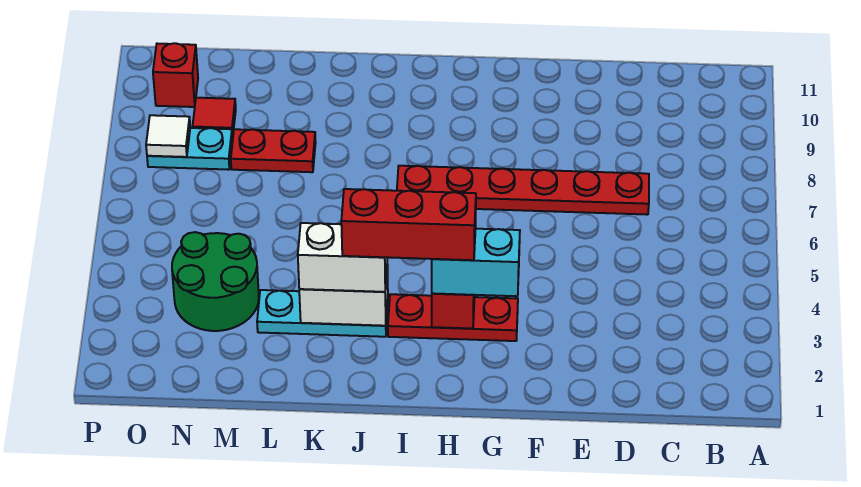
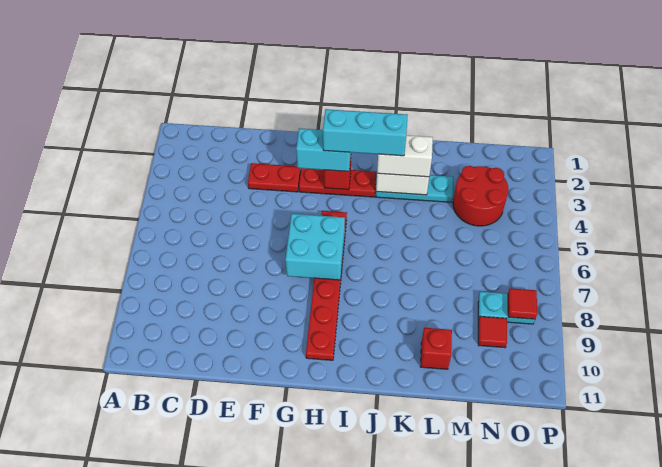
red plate D7:I7 level 1 -> red plate H5:H10 level 1
none -> cyan brick G6:H7 level 2
red brick H3:J3 level 4 -> cyan brick H3:J3 level 4
red plate L8:M8 level 1 -> red plate E3:F3 level 1
green round brick M3:N4 level 1 -> red round brick M3:N4 level 1
white tile O8 level 2 -> red tile O8 level 2
red brick O10 level 1 -> red brick L10 level 1

